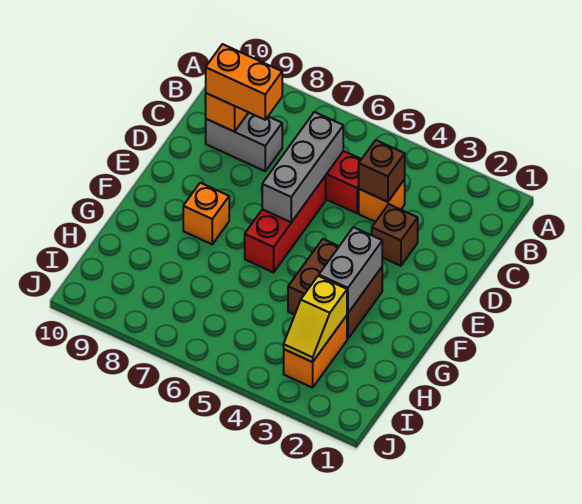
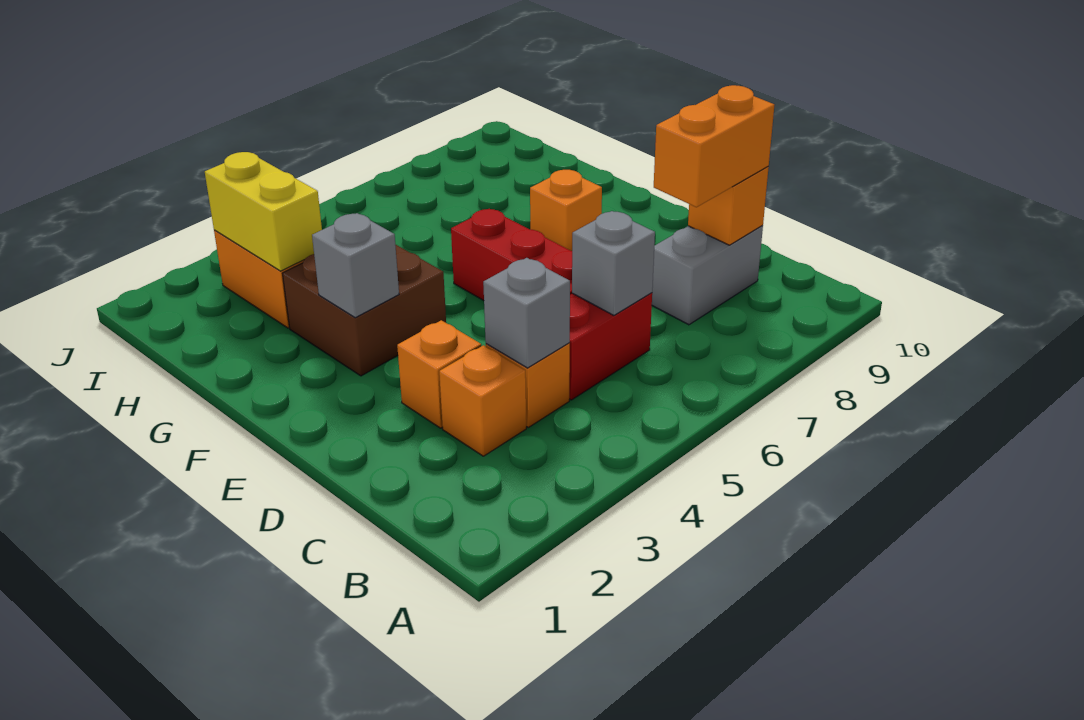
none -> orange brick C3 level 1
brown brick C4 level 2 -> grey brick C4 level 2
grey brick C6:E6 level 2 -> grey brick C6 level 2
brown brick D3 level 1 -> orange brick D3 level 1
grey brick F3:G3 level 2 -> grey brick F3 level 2
yellow slope H3:I3 level 2 top H -> yellow brick H3:I3 level 2

